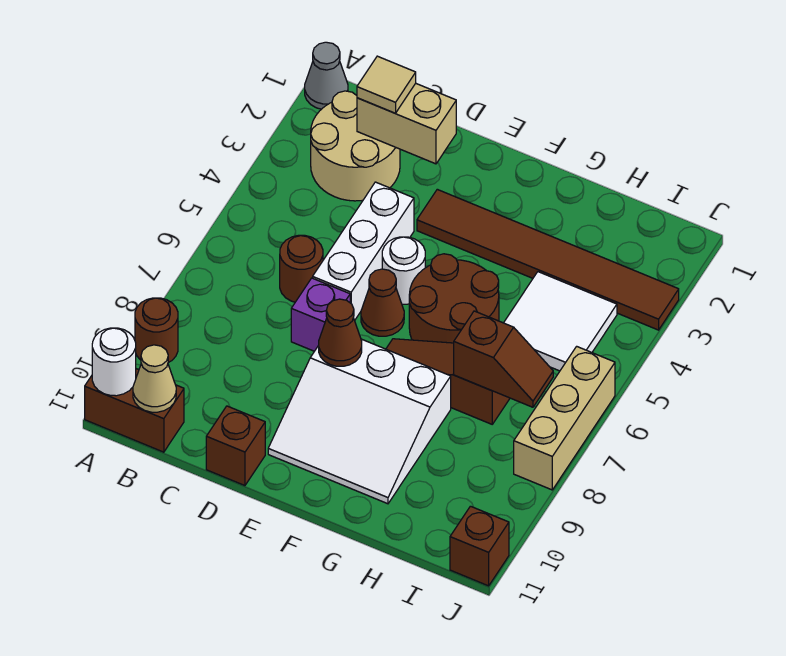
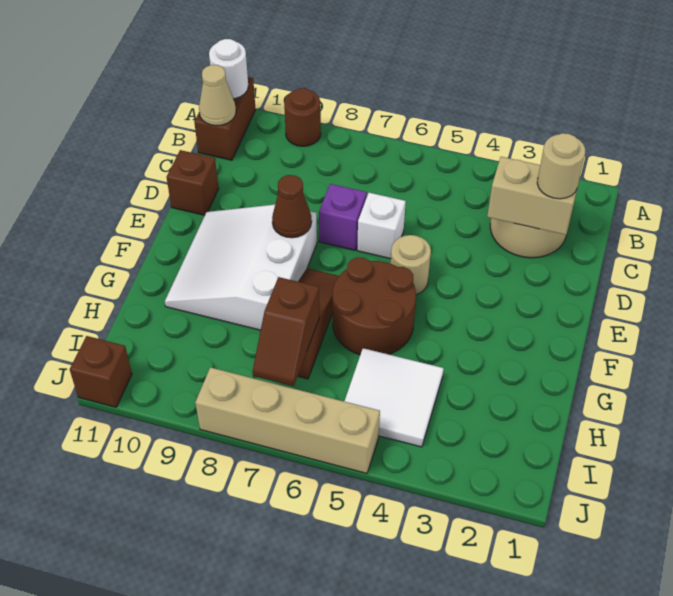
grey cone A1 level 1 -> none
tan brick C2:D2 level 2 -> tan brick C2:C3 level 2
tan tile C2 level 3 -> tan round brick C2 level 3
brown round brick C6 level 1 -> none
white brick D4:D6 level 1 -> white brick D6 level 1
brown tile E3:J3 level 1 -> none
white round brick E5 level 1 -> tan round brick E5 level 1
brown cone E6 level 1 -> none
tan brick J6:J8 level 1 -> tan brick J5:J8 level 1

